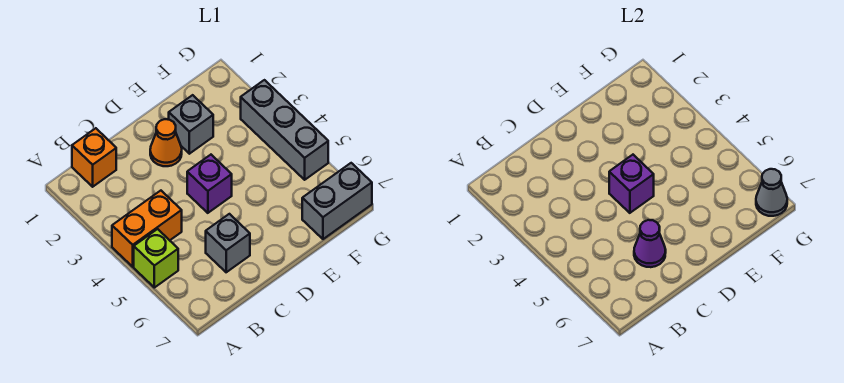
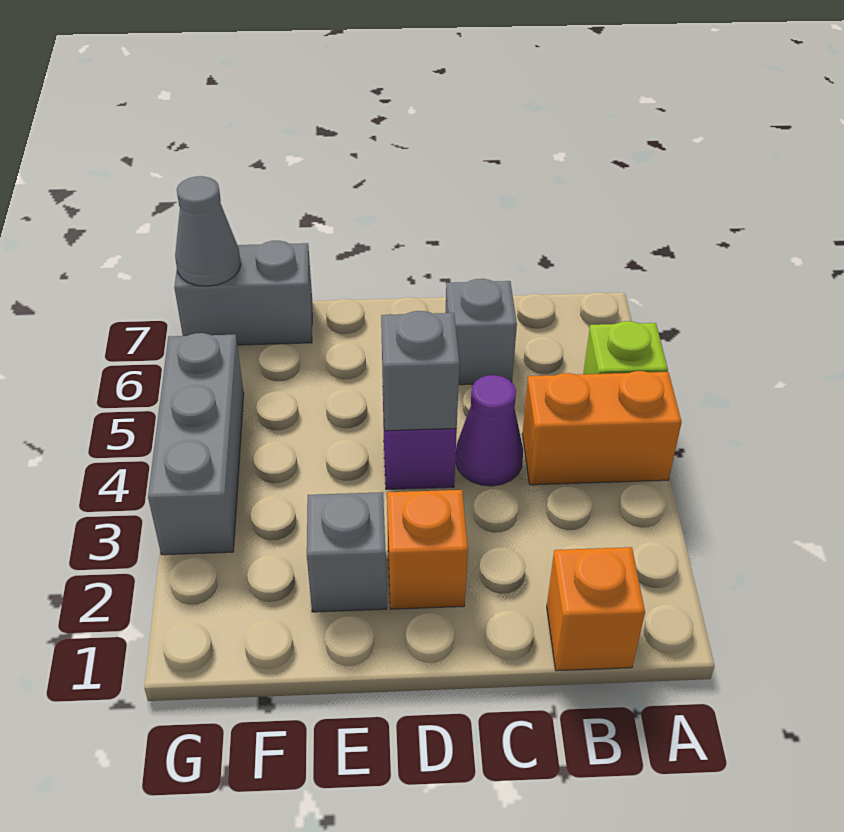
purple cone C6 level 2 -> purple cone C4 level 1
orange cone D2 level 1 -> orange brick D2 level 1
purple brick D4 level 2 -> grey brick D4 level 2

